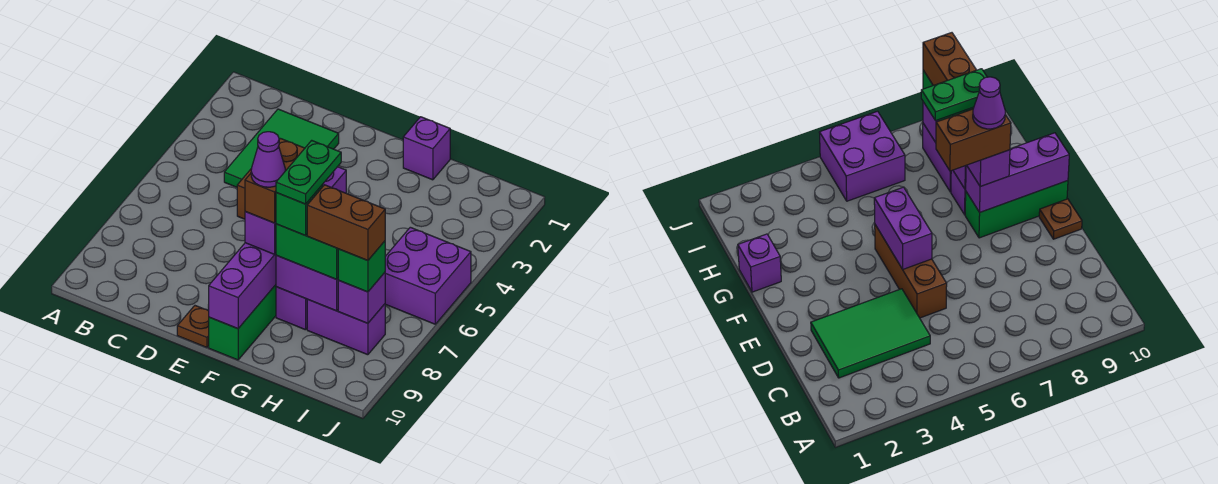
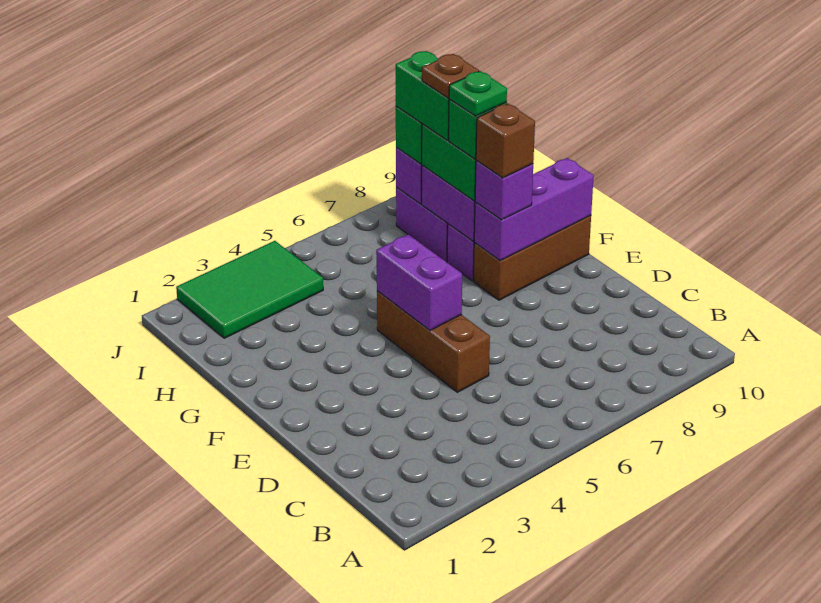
green tile C2:D4 level 1 -> green tile I2:J4 level 1
brown plate E10 level 1 -> brown plate H8 level 5
brown brick F7:F8 level 4 -> brown brick F8 level 4
green brick F8:F10 level 1 -> brown brick F8:F10 level 1
purple cone F8 level 5 -> none
purple brick G1 level 1 -> none
green plate G7:G8 level 5 -> green plate G8 level 5
brown brick H8:I8 level 4 -> green brick H8:I8 level 4
purple brick I5:J6 level 1 -> none

